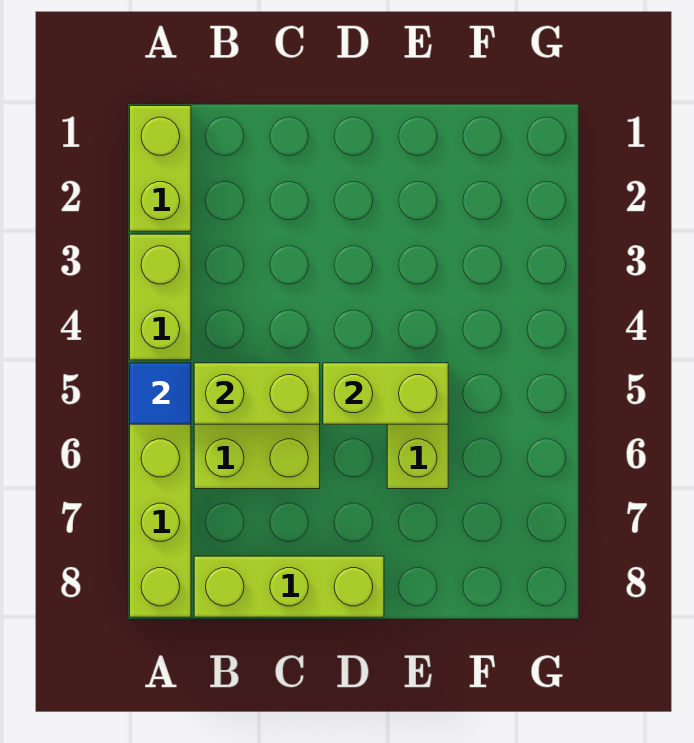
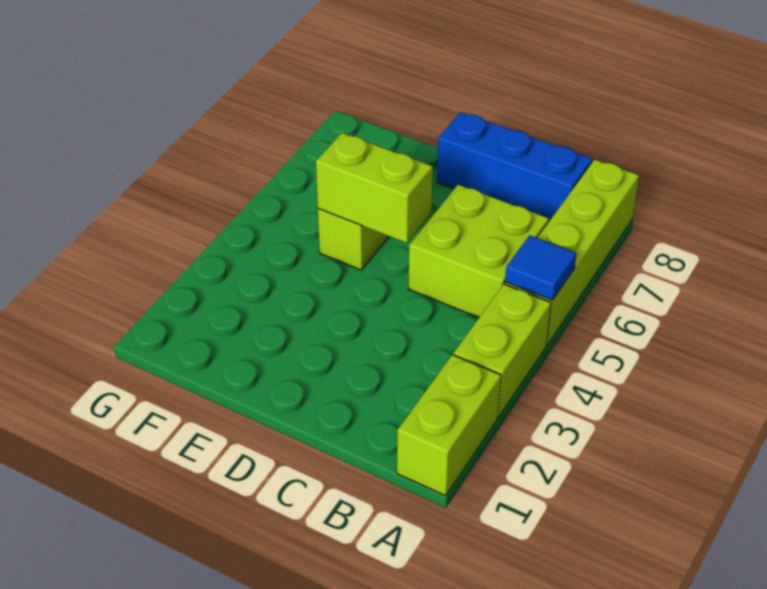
lime brick B5:C5 level 2 -> none
lime brick B8:D8 level 1 -> blue brick B8:D8 level 1

